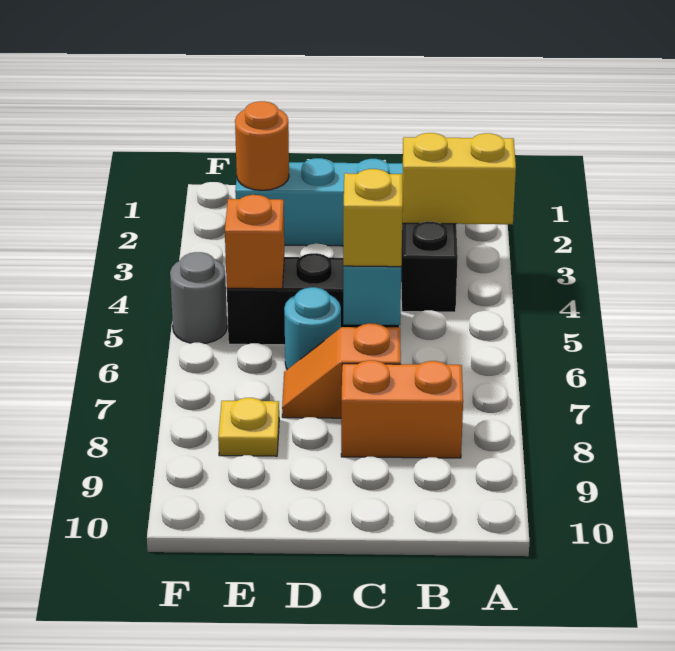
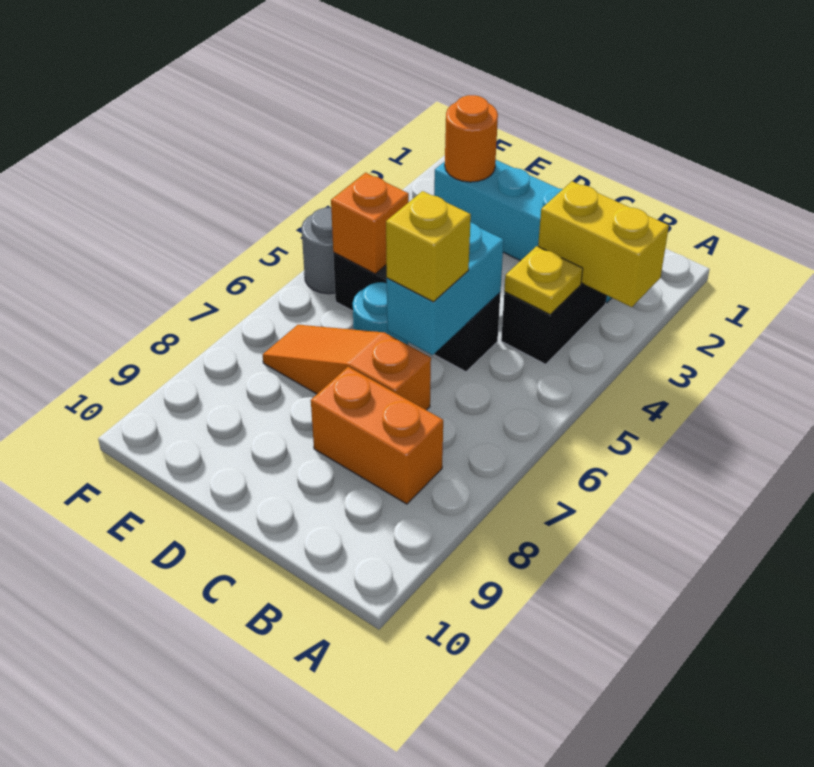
orange slope C7:D7 level 1 top C -> orange slope C7:E7 level 1 top C
yellow plate E8 level 1 -> yellow plate B4 level 2

